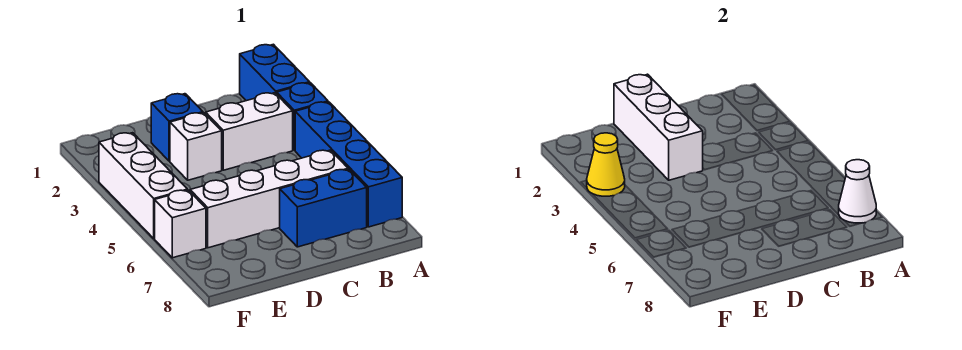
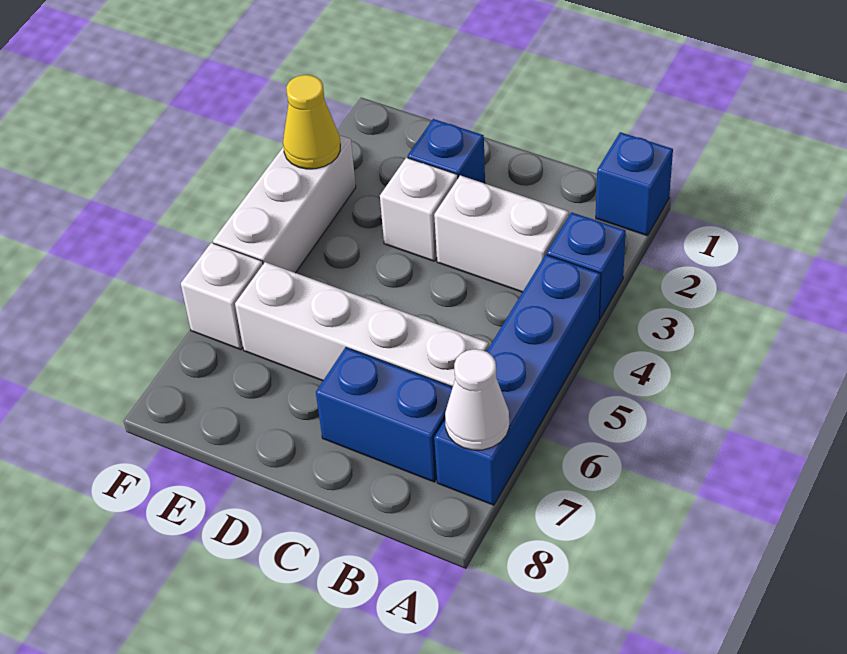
blue brick A1:A2 level 1 -> blue brick A1 level 1
white brick D1:D3 level 2 -> none

